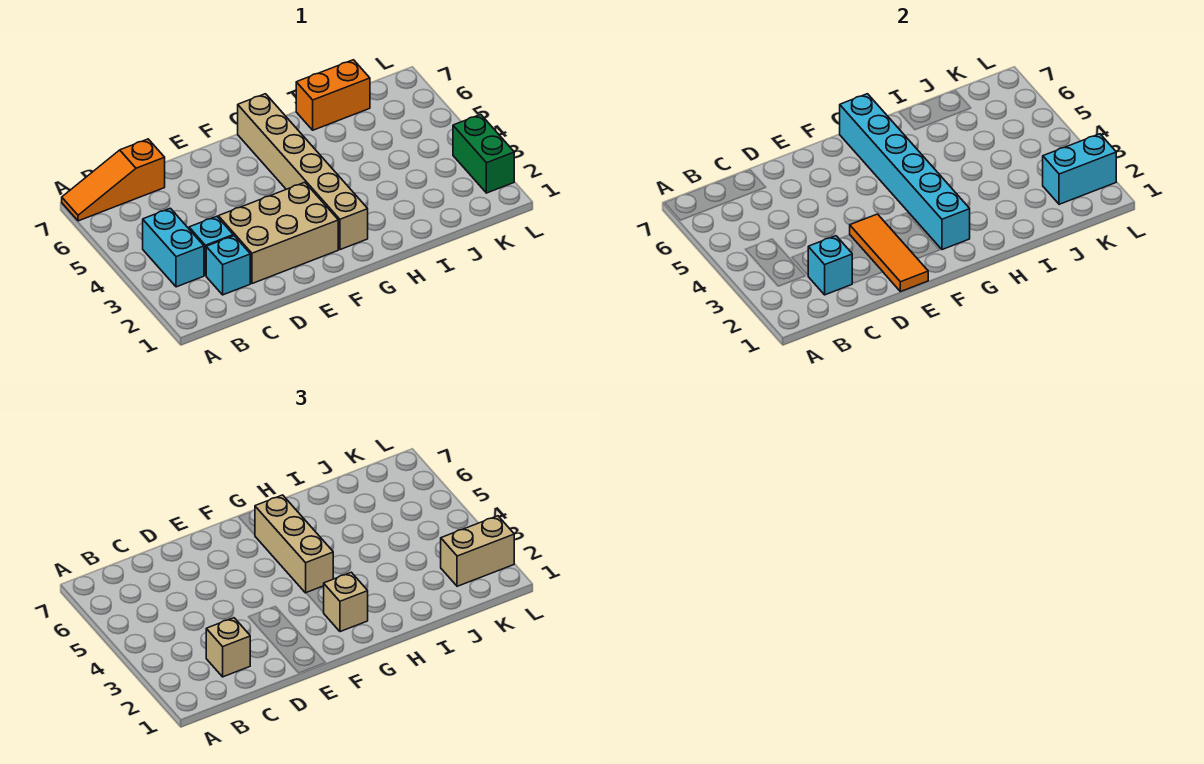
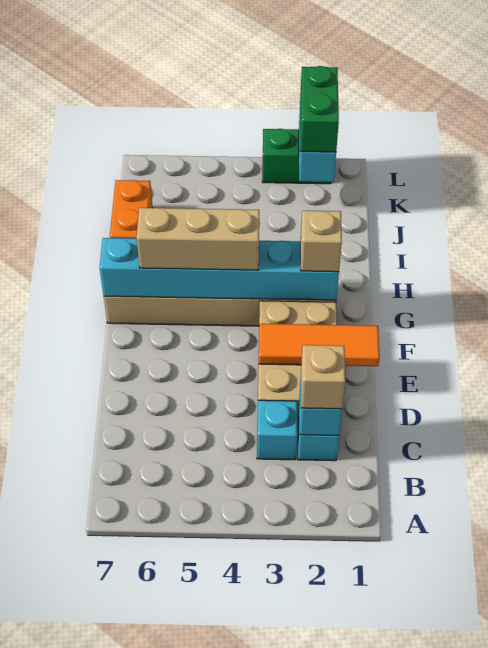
orange slope A7:C7 level 1 top C -> none
cyan brick B3:B4 level 1 -> none
tan brick K2:L2 level 3 -> green brick K2:L2 level 3

